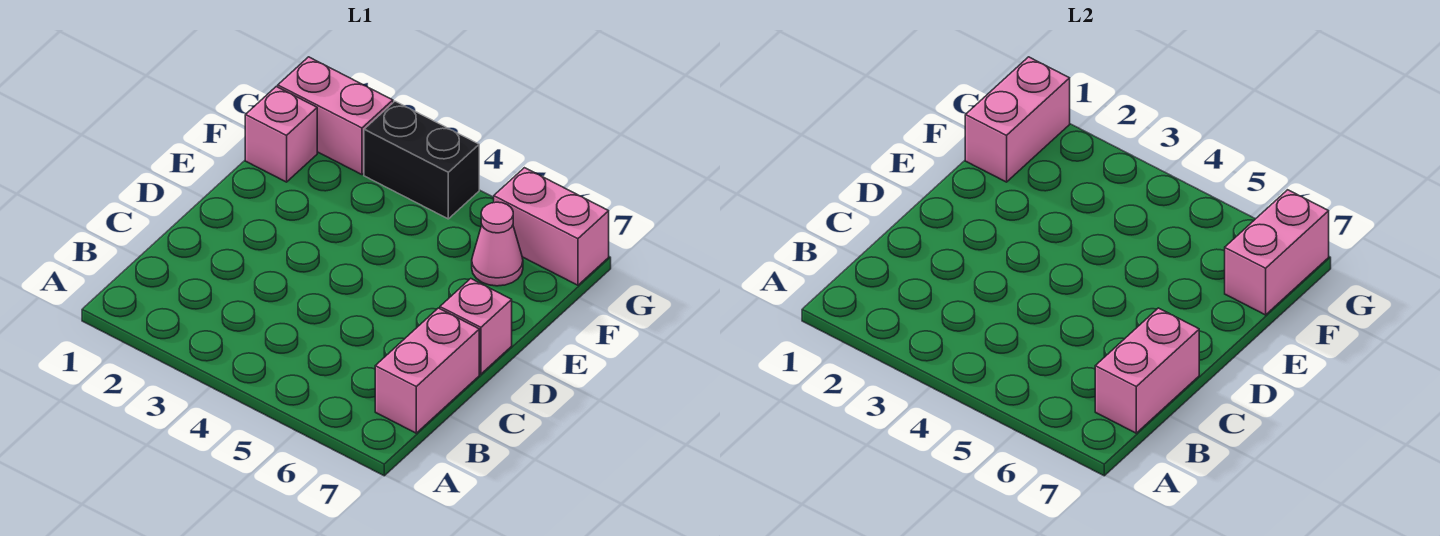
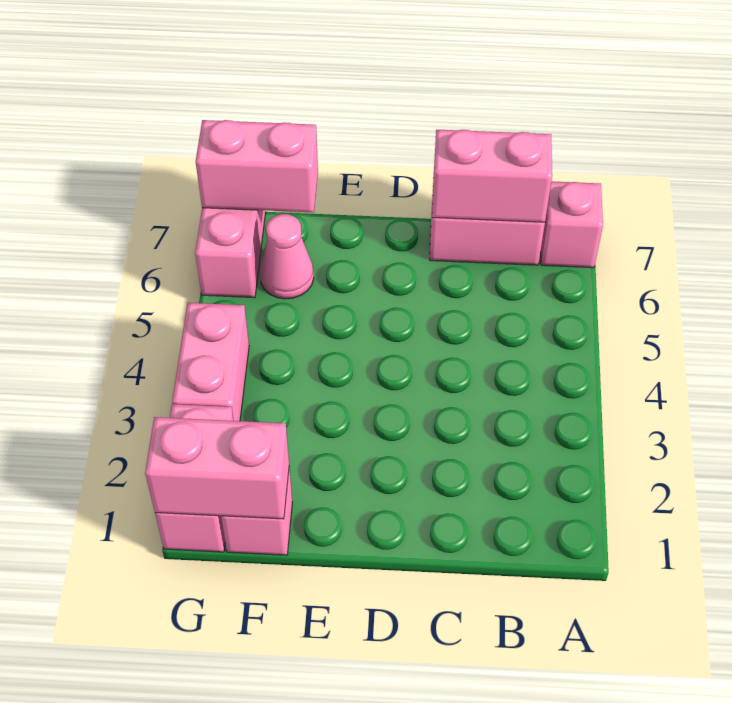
pink brick D7 level 1 -> pink brick A7 level 1
black brick G3:G4 level 1 -> pink brick G3:G4 level 1

